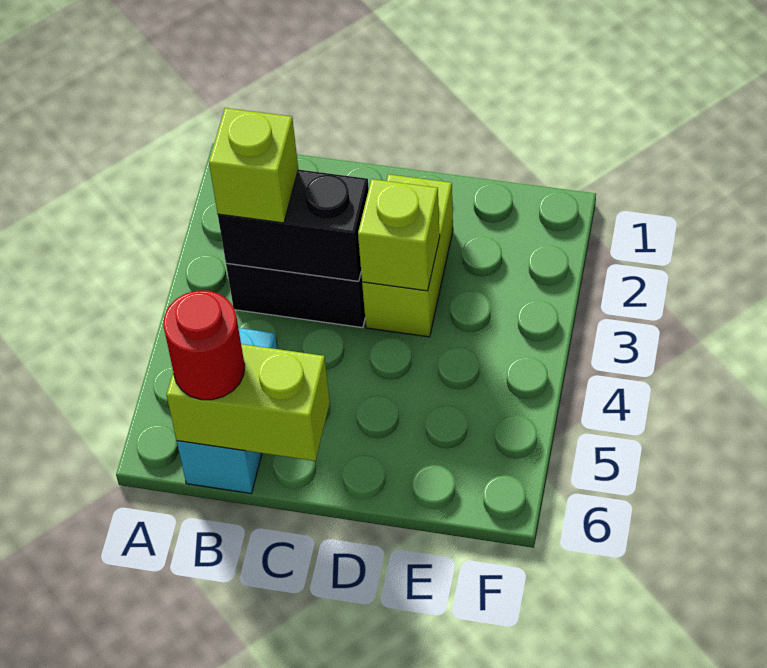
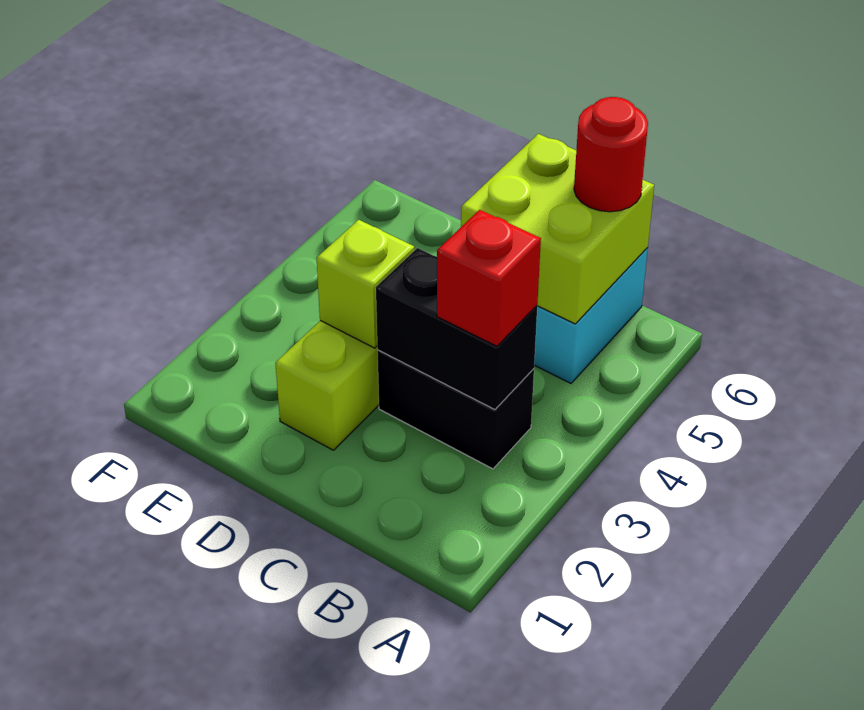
lime brick B3 level 3 -> red brick B3 level 3
lime brick B6:C6 level 2 -> lime brick B5:C6 level 2

